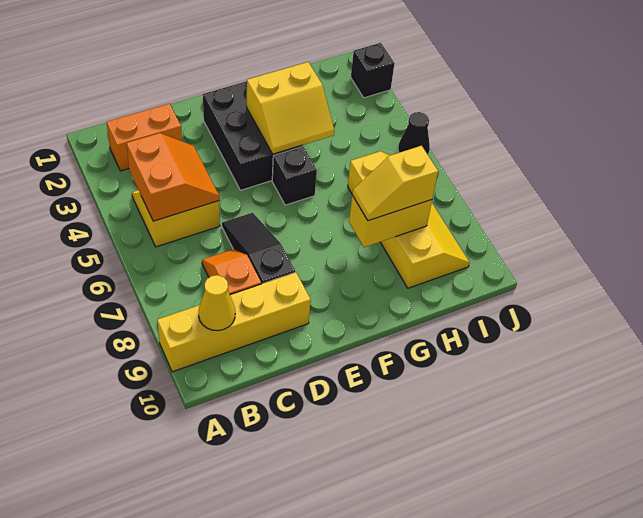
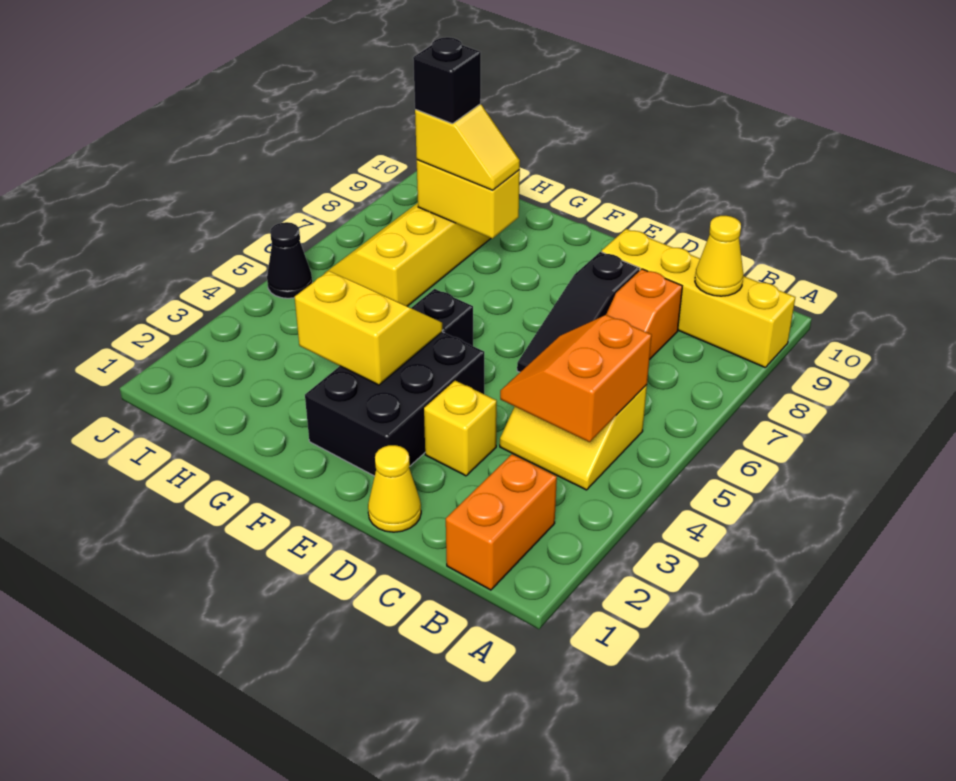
orange brick B2:C2 level 1 -> orange brick B1:B2 level 1
none -> yellow cone D1 level 1
none -> yellow brick D3 level 1
black brick J2 level 1 -> black brick H8 level 4

